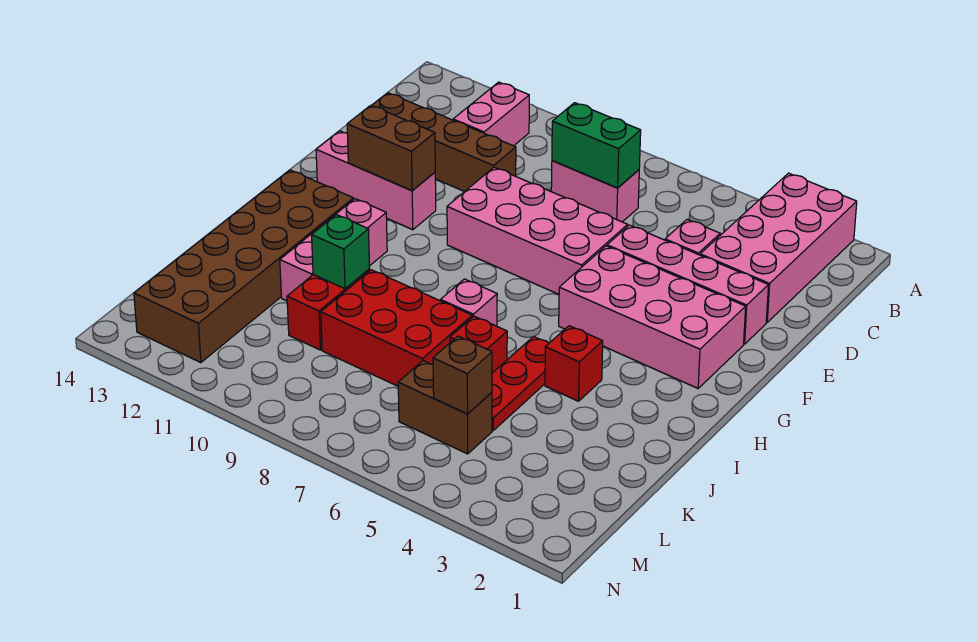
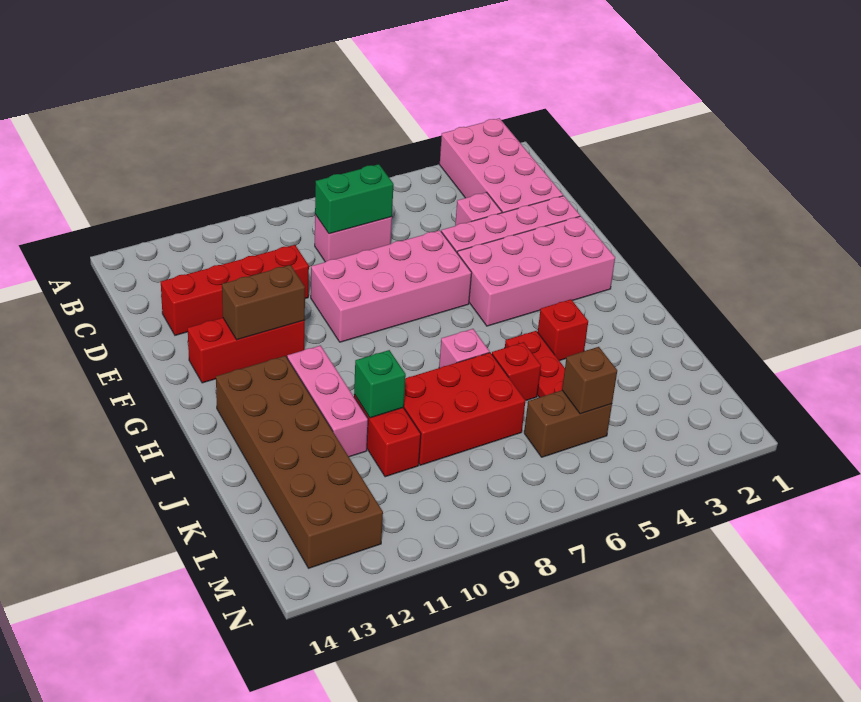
pink brick B11:C11 level 1 -> none
brown brick D10:D13 level 1 -> red brick D10:D13 level 1
pink brick F11:F13 level 1 -> red brick F11:F13 level 1

